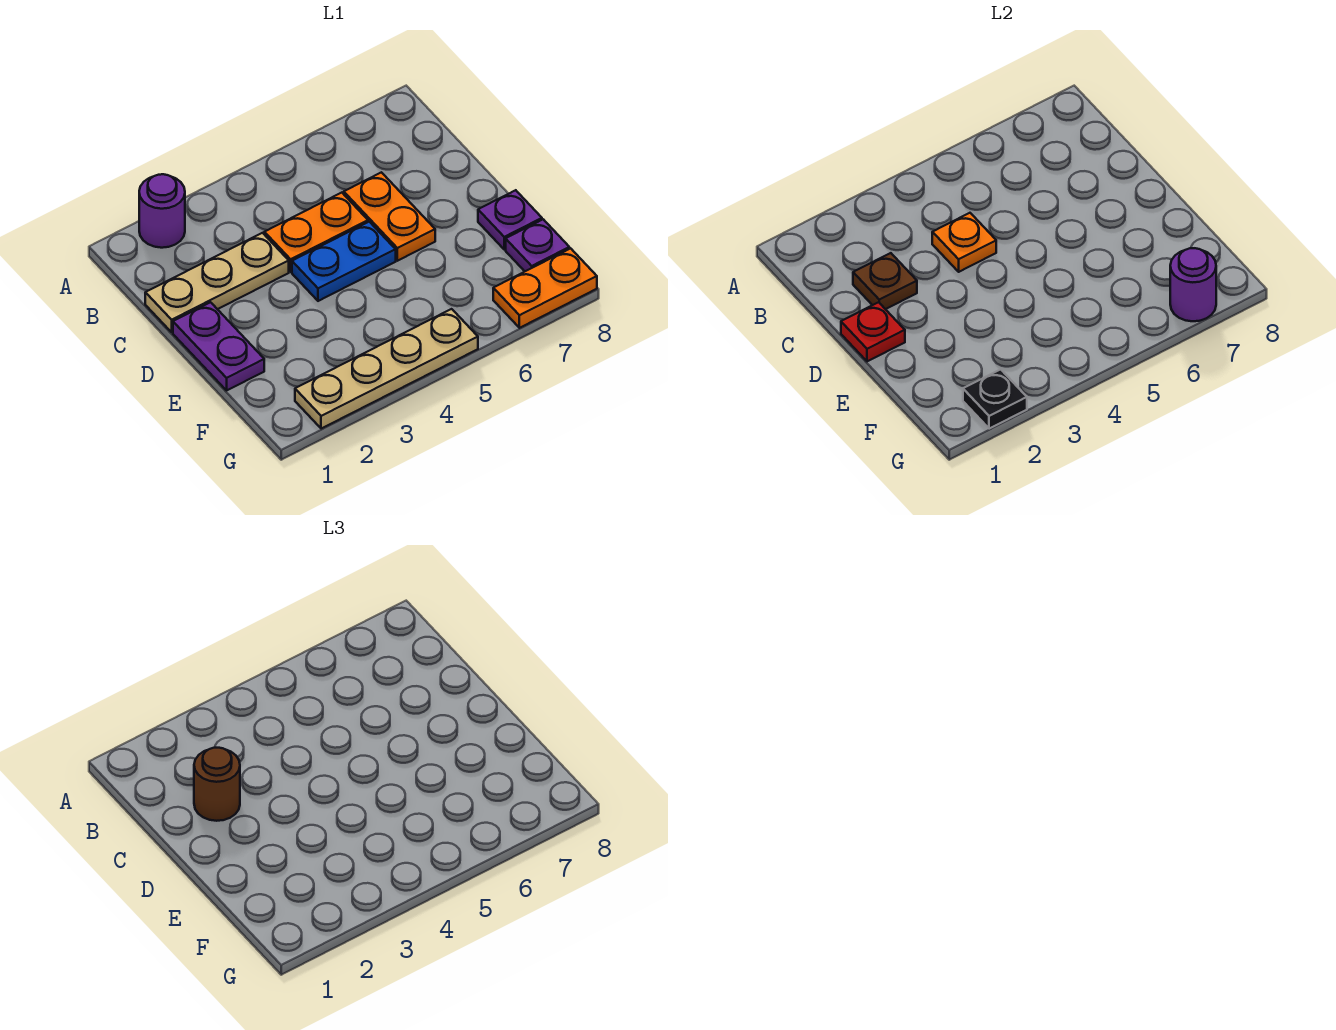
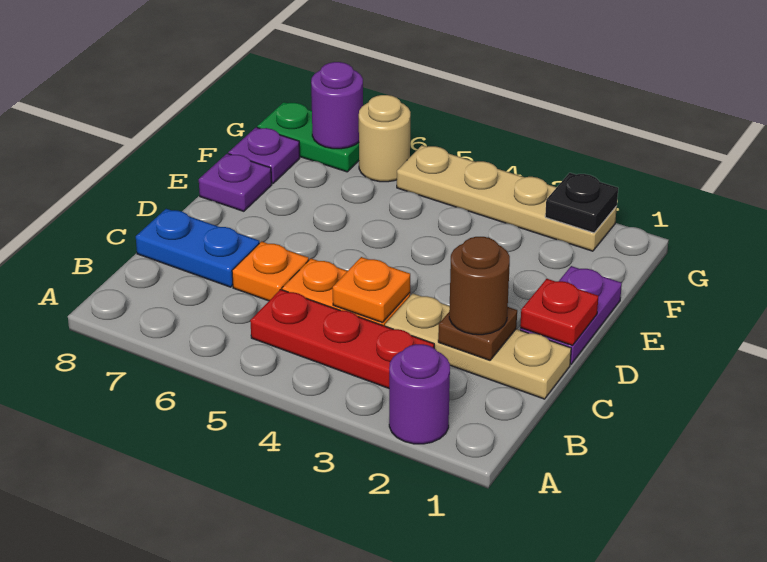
none -> red plate B3:B5 level 1
orange plate C6:D6 level 1 -> orange plate C6 level 1
blue plate D4:D5 level 1 -> blue plate C7:C8 level 1
none -> tan round brick G6 level 1
orange plate G7:G8 level 1 -> green plate G7:G8 level 1

